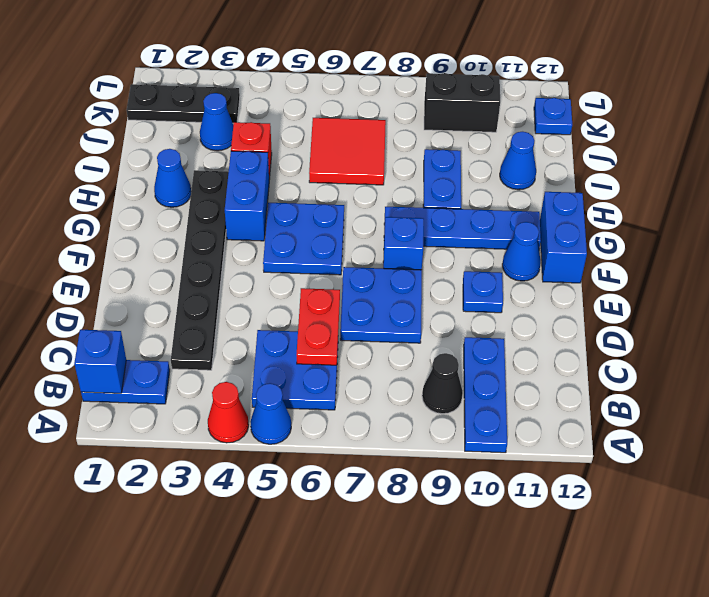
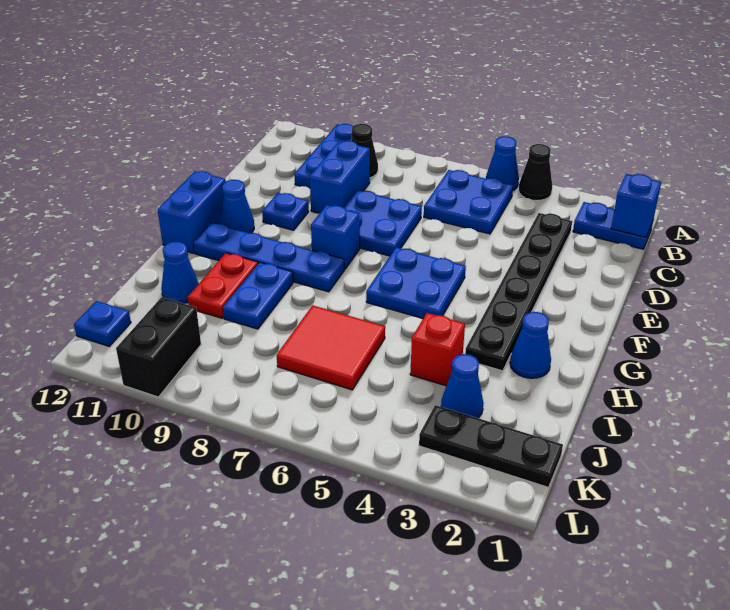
red cone A4 level 1 -> black cone A4 level 1
red plate C6:D6 level 2 -> red plate H10:I10 level 1
blue brick G4:H4 level 1 -> blue brick C9:D9 level 1
black brick K9:K10 level 1 -> black brick K10:L10 level 1

